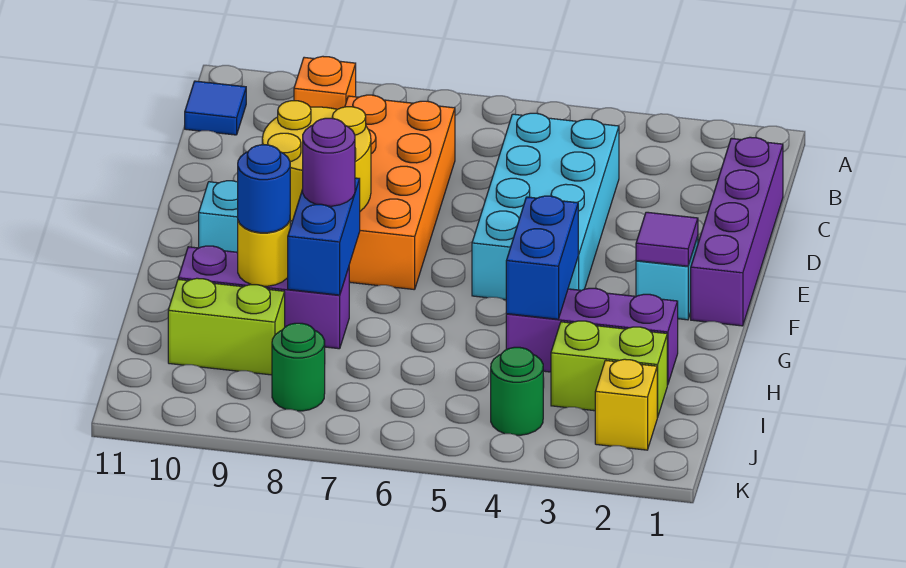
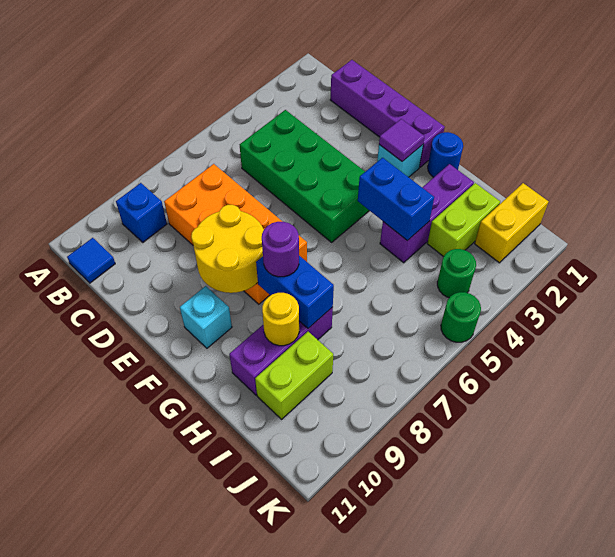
orange brick B9 level 1 -> blue brick B9 level 1
cyan brick C4:F5 level 1 -> green brick C4:F5 level 1
blue round brick H9 level 3 -> blue round brick G1 level 1
yellow brick J2 level 1 -> yellow brick J1:J2 level 1
green round brick J8 level 1 -> green round brick K5 level 1

